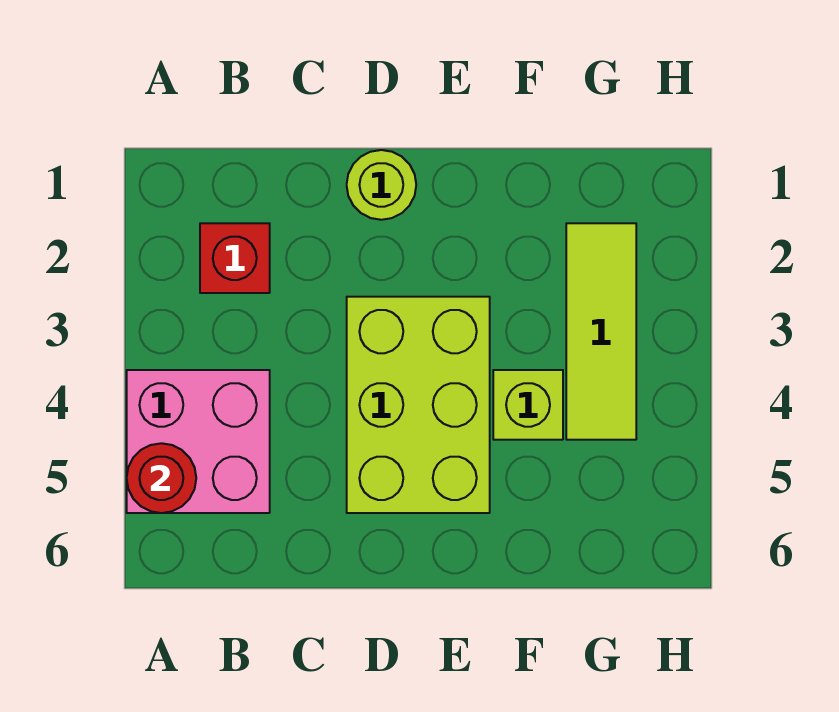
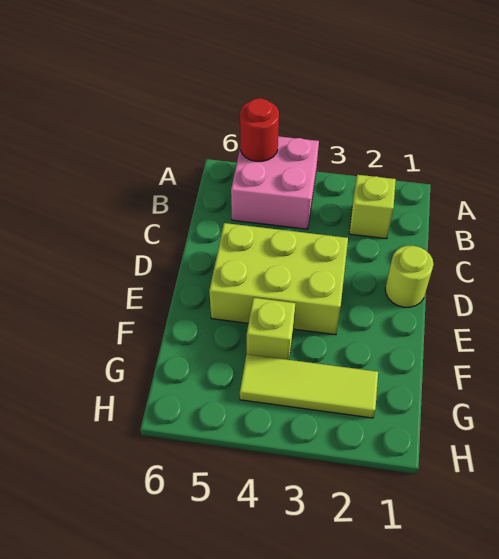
red brick B2 level 1 -> lime brick B2 level 1

